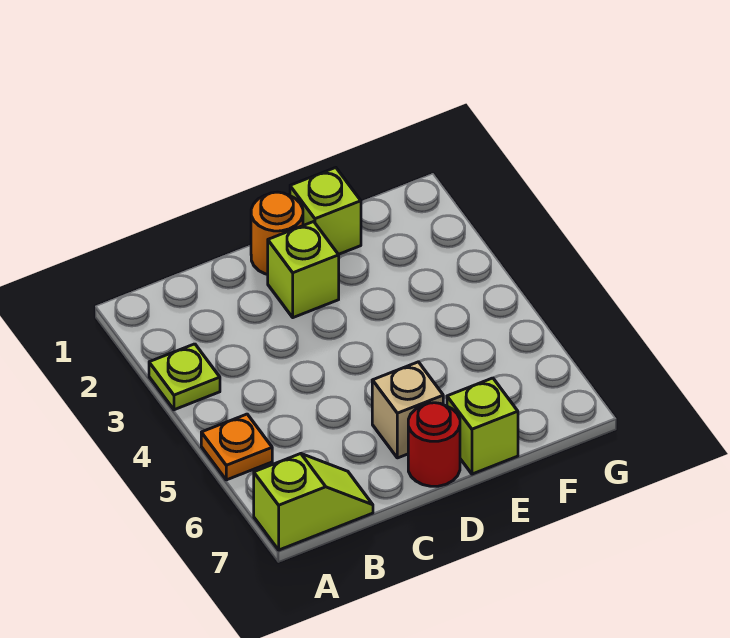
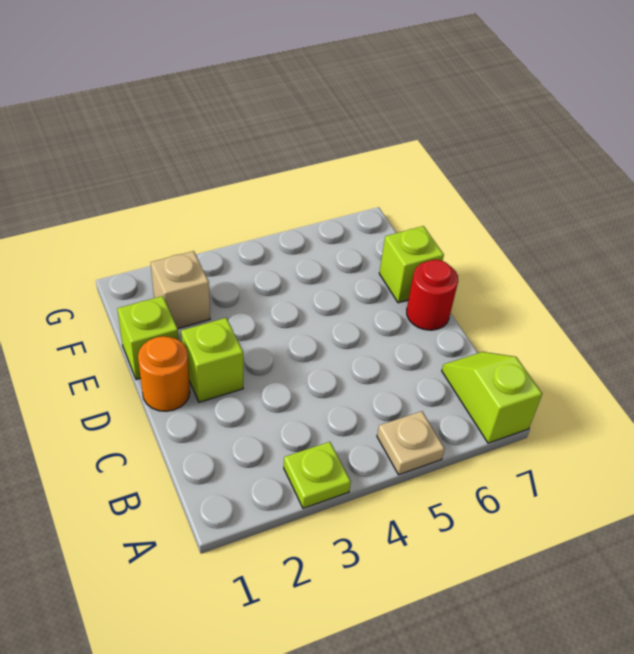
orange plate A5 level 1 -> tan plate A5 level 1
tan brick D6 level 1 -> tan brick F2 level 1

